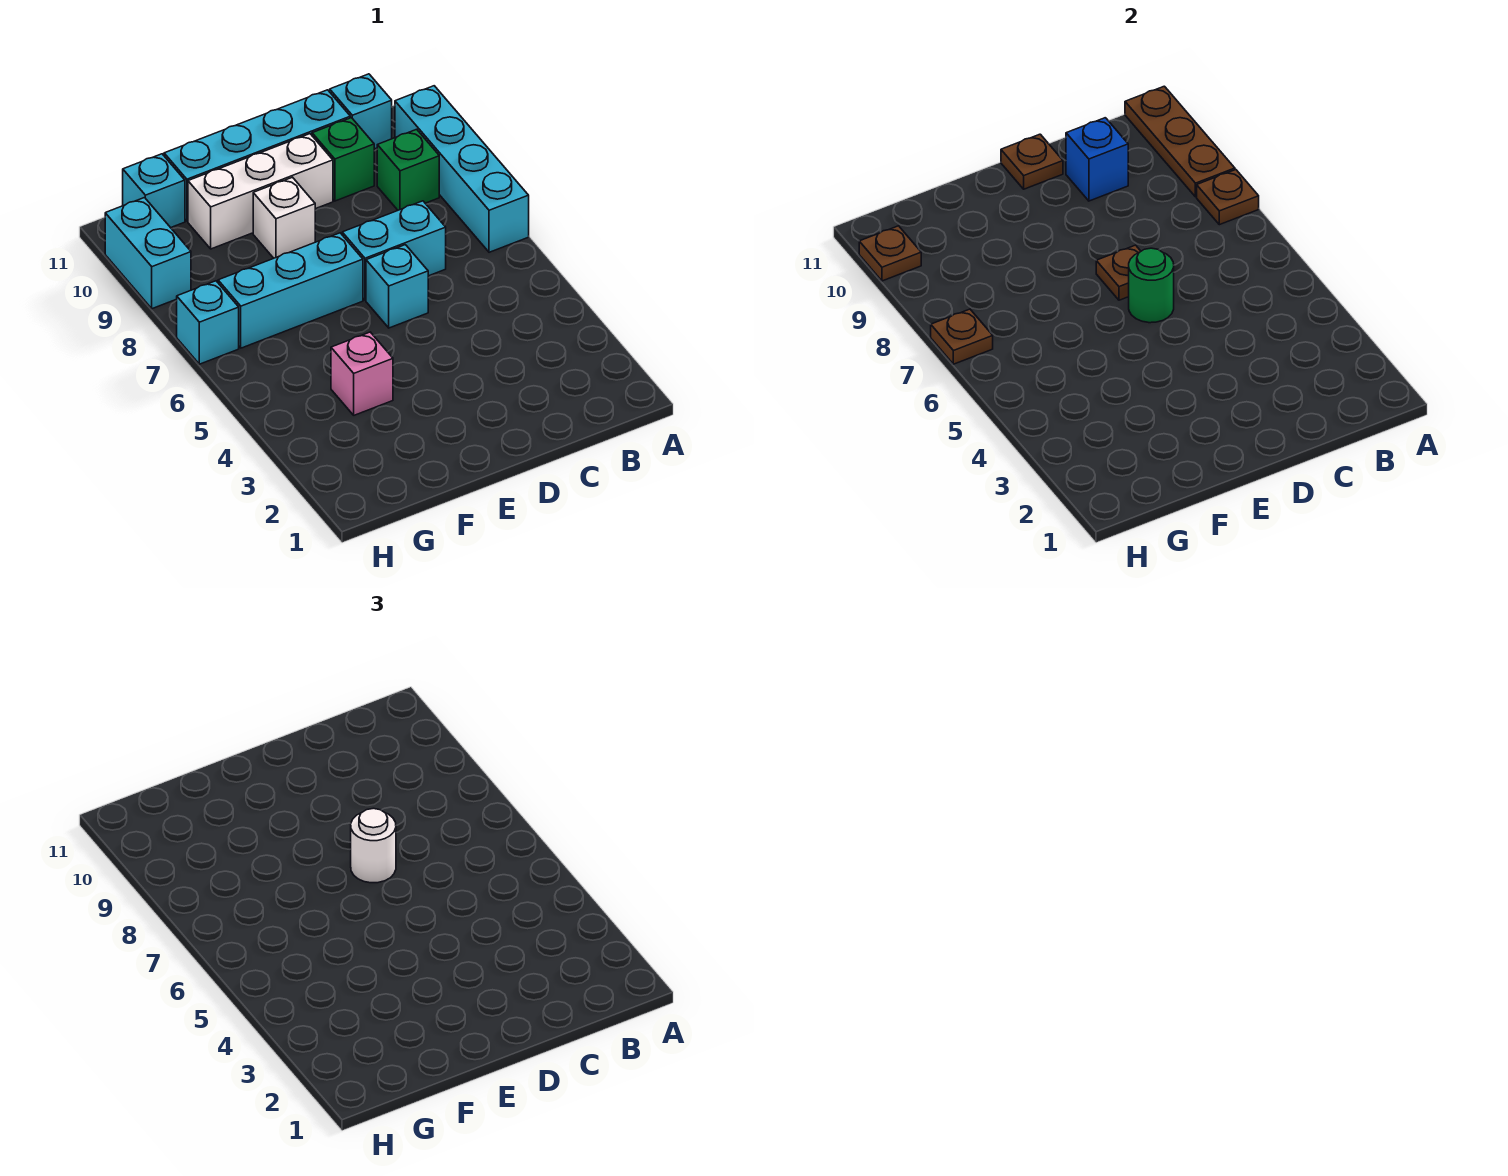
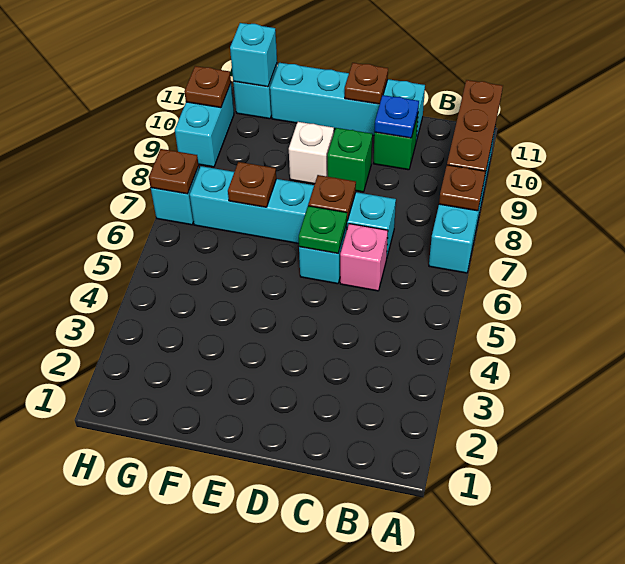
green brick B9 level 1 -> green brick D9 level 1
cyan brick B11 level 1 -> cyan brick G11 level 2
blue brick C10 level 2 -> blue plate C10 level 2
green round brick D6 level 2 -> green plate D6 level 2
white round brick D7 level 3 -> none
white brick D10:F10 level 1 -> none
pink brick F4 level 1 -> pink brick C6 level 1
none -> brown plate F7 level 2

